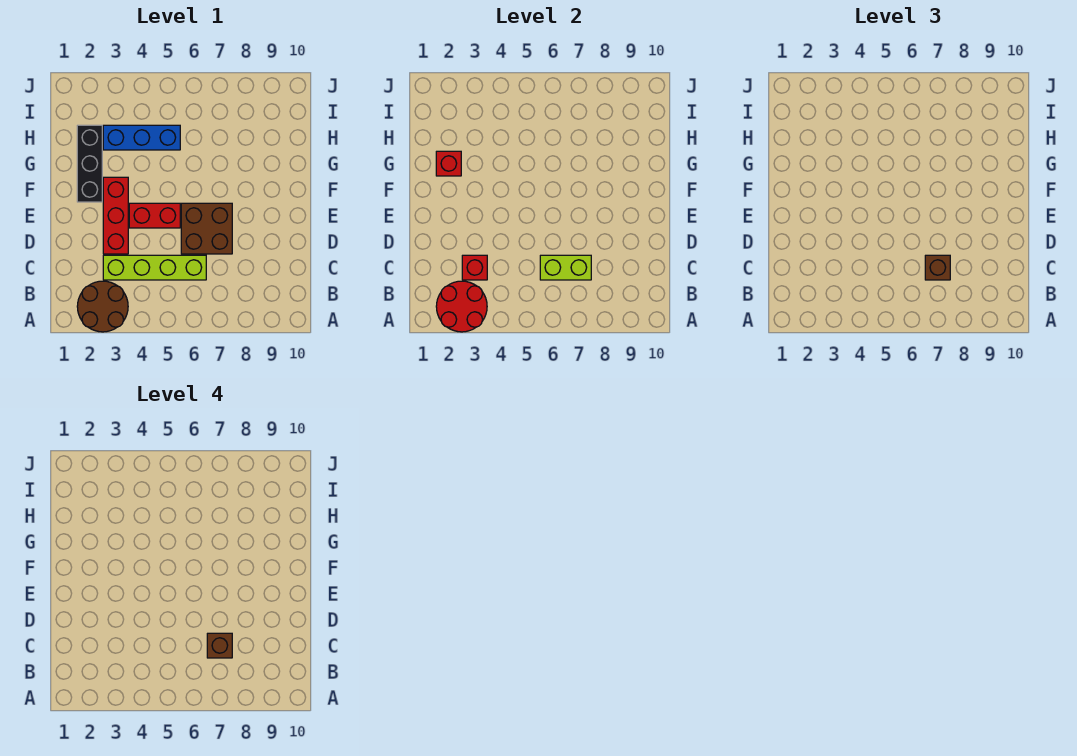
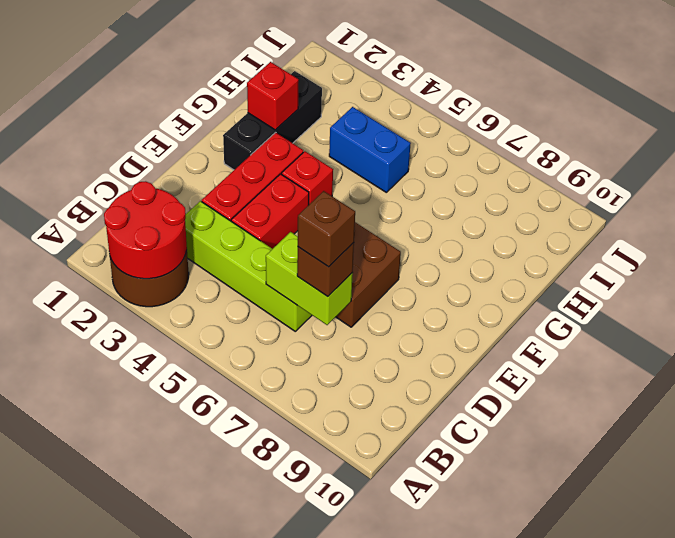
red brick C3 level 2 -> red brick F4 level 1
red brick E4:E5 level 1 -> red brick D4:E4 level 1
blue brick H3:H5 level 1 -> blue brick H4:H5 level 1

